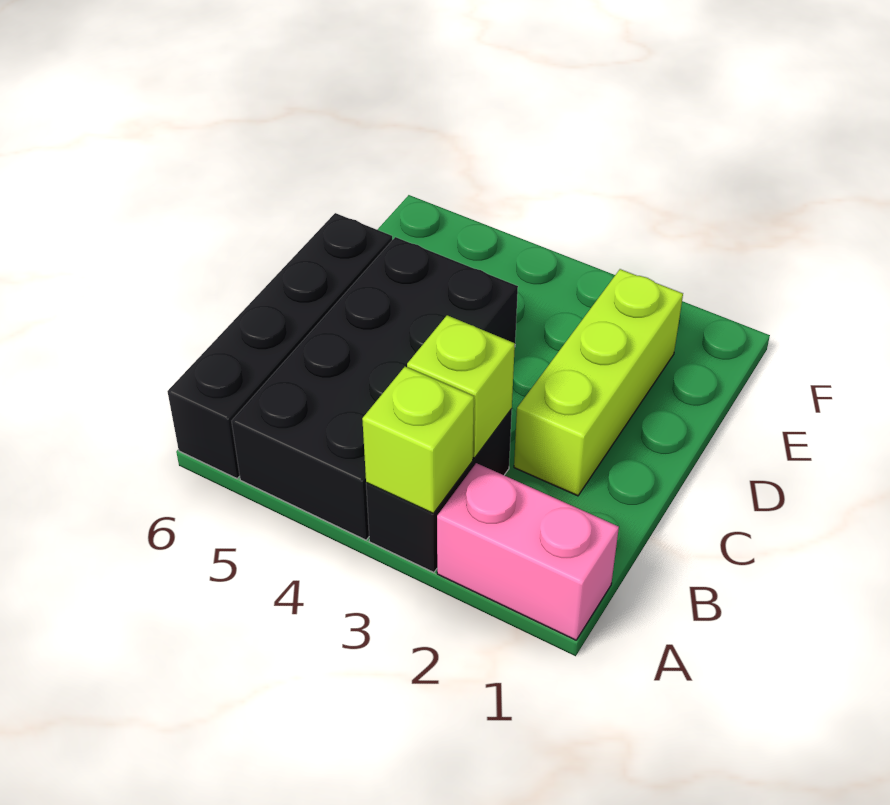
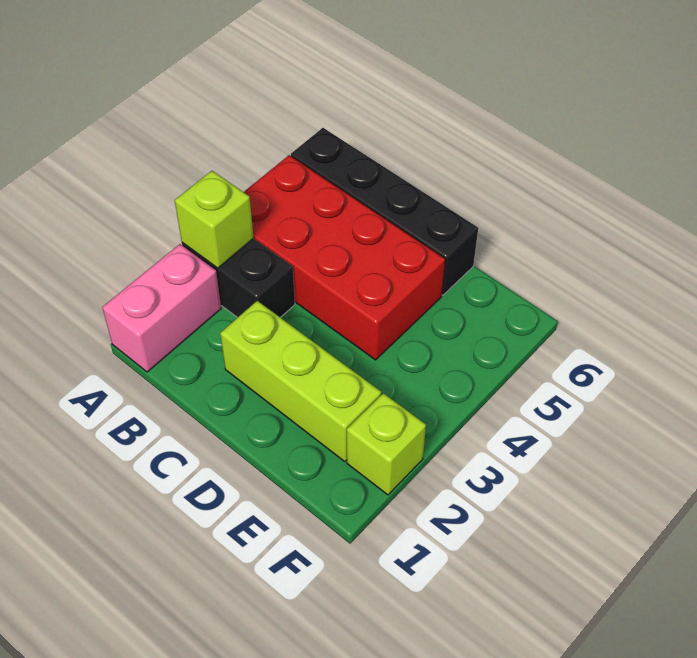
black brick A4:D5 level 1 -> red brick A4:D5 level 1
lime brick B3 level 2 -> lime brick F2 level 1

